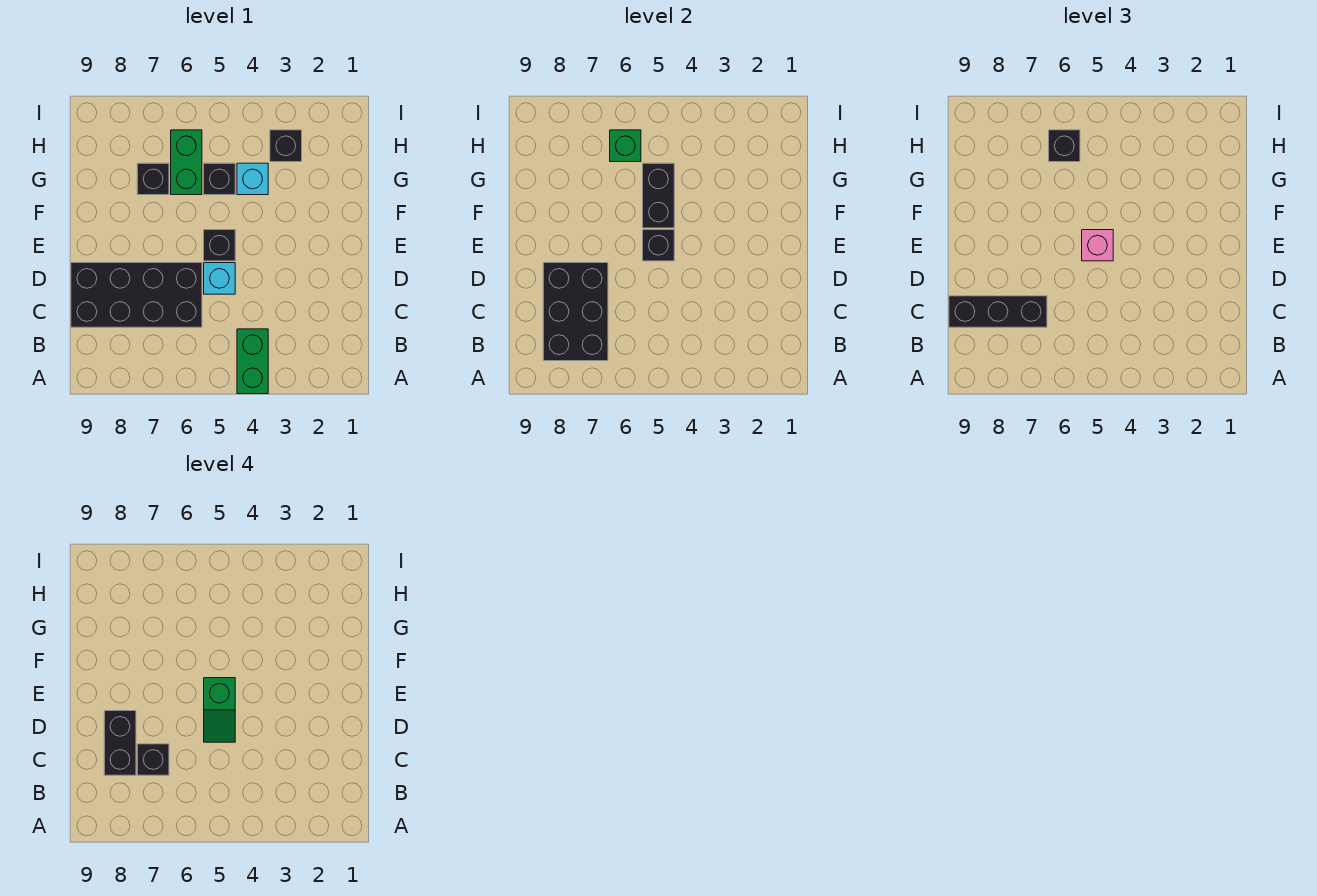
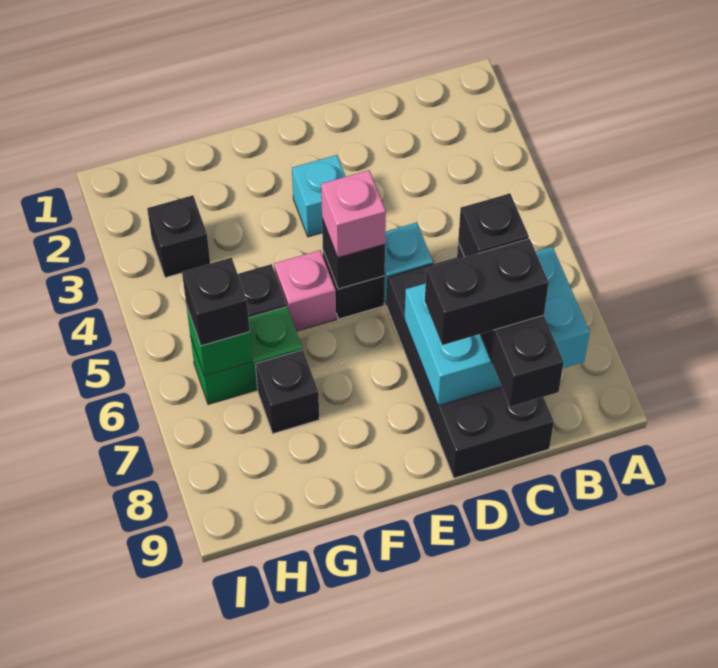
green brick A4:B4 level 1 -> none
black brick B7:D8 level 2 -> cyan brick B7:D8 level 2
green slope D5:E5 level 4 top E -> none
none -> pink brick F5 level 1
black brick F5:G5 level 2 -> none
cyan brick G4 level 1 -> cyan brick E3 level 1

